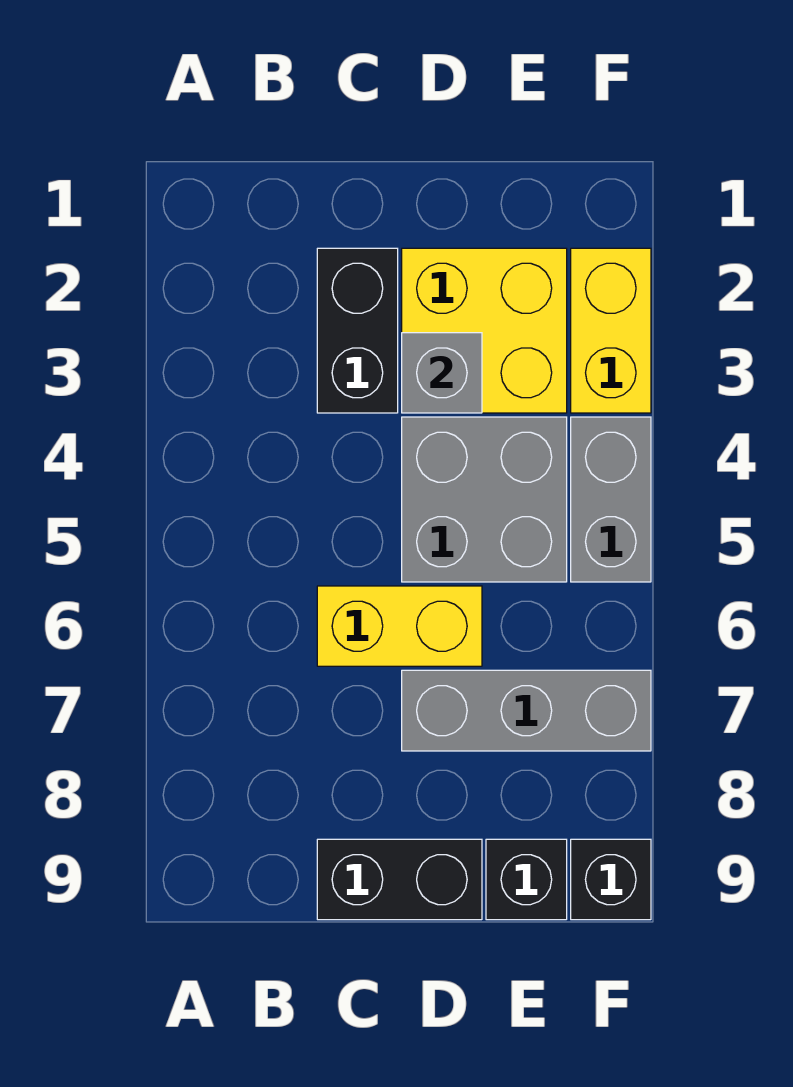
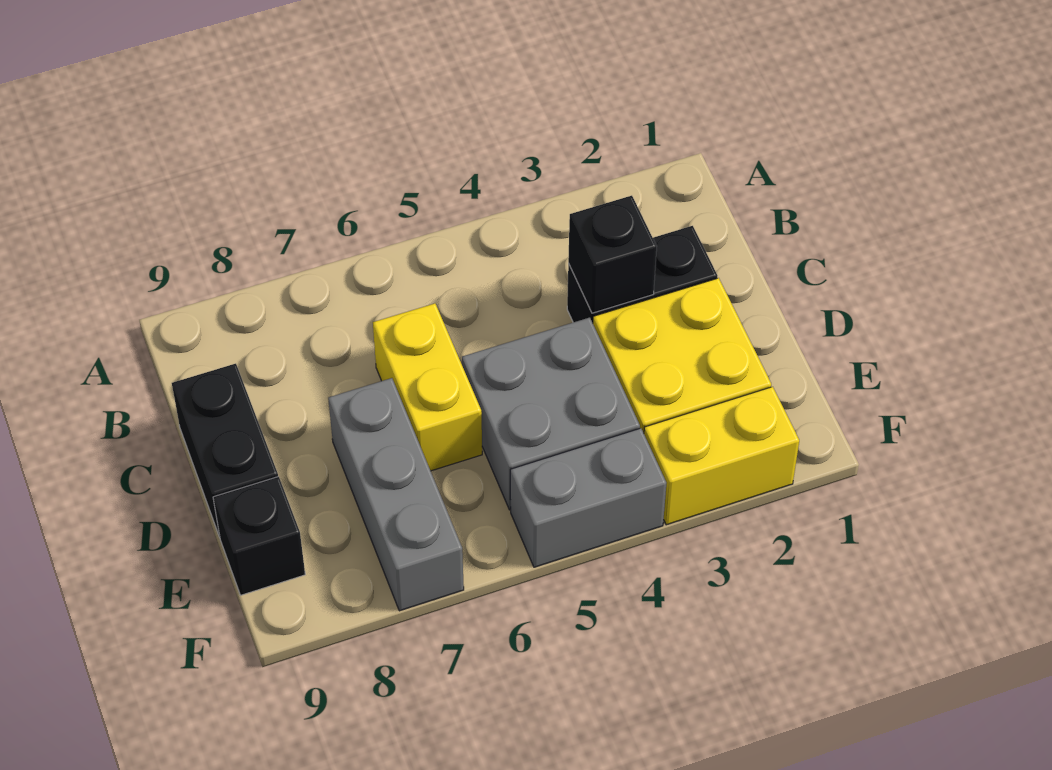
grey brick D3 level 2 -> none
black brick F9 level 1 -> black brick C3 level 2

